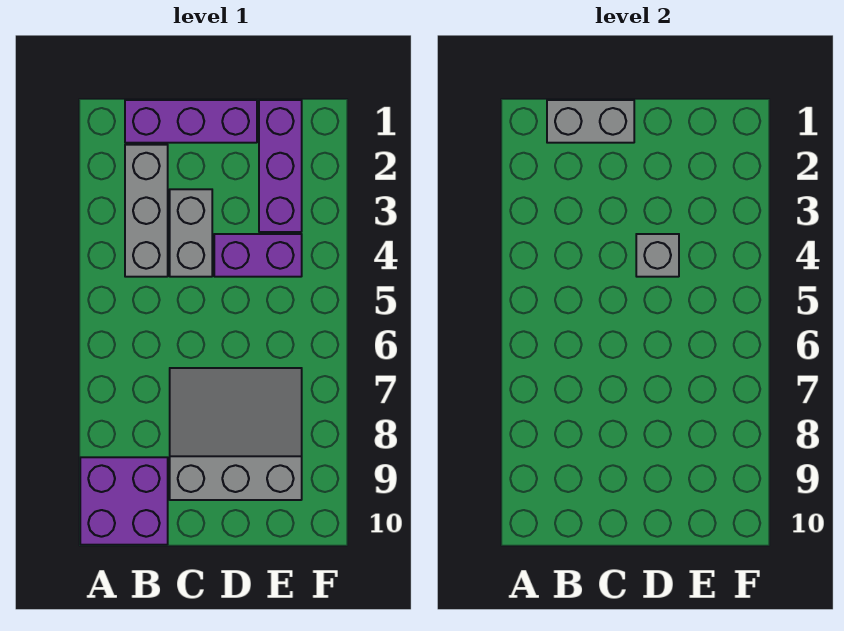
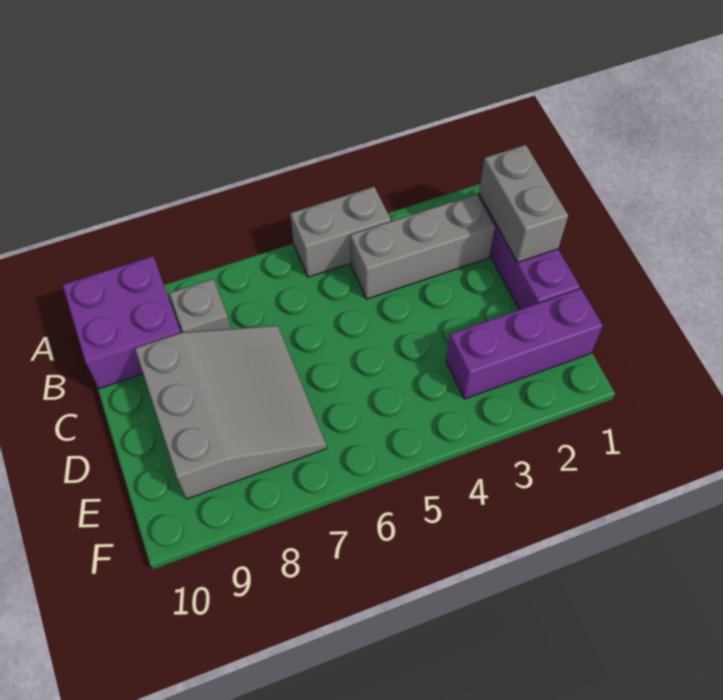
grey brick C3:C4 level 1 -> grey brick A4:A5 level 1
purple brick D4:E4 level 1 -> none
grey brick D4 level 2 -> grey brick B8 level 1

